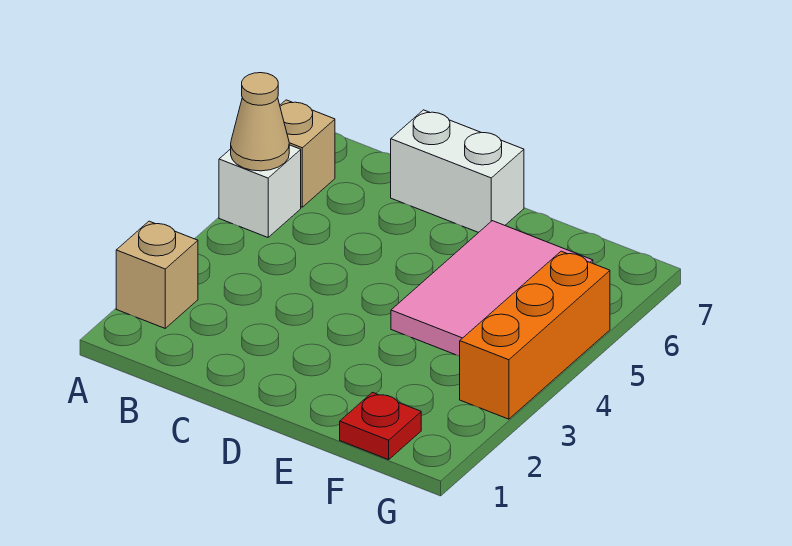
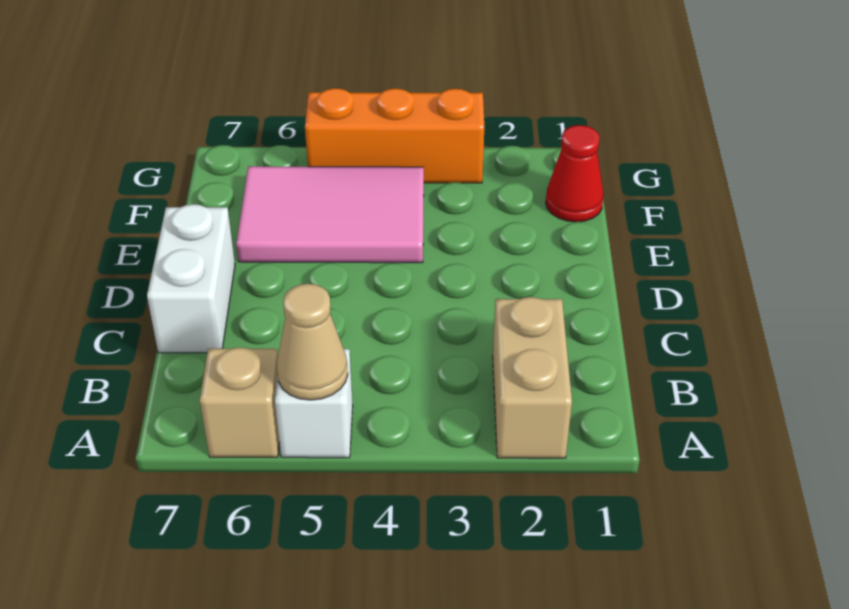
tan brick A2 level 1 -> tan brick A2:B2 level 1
red plate F1 level 1 -> red cone F1 level 1

